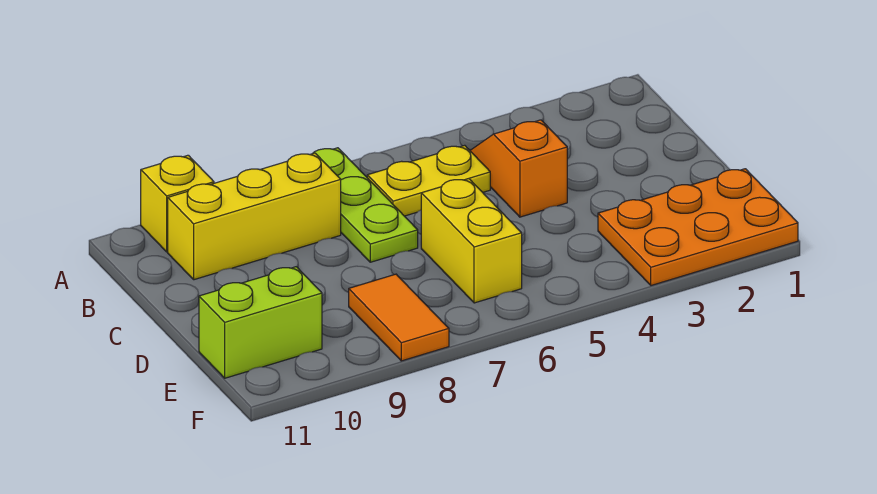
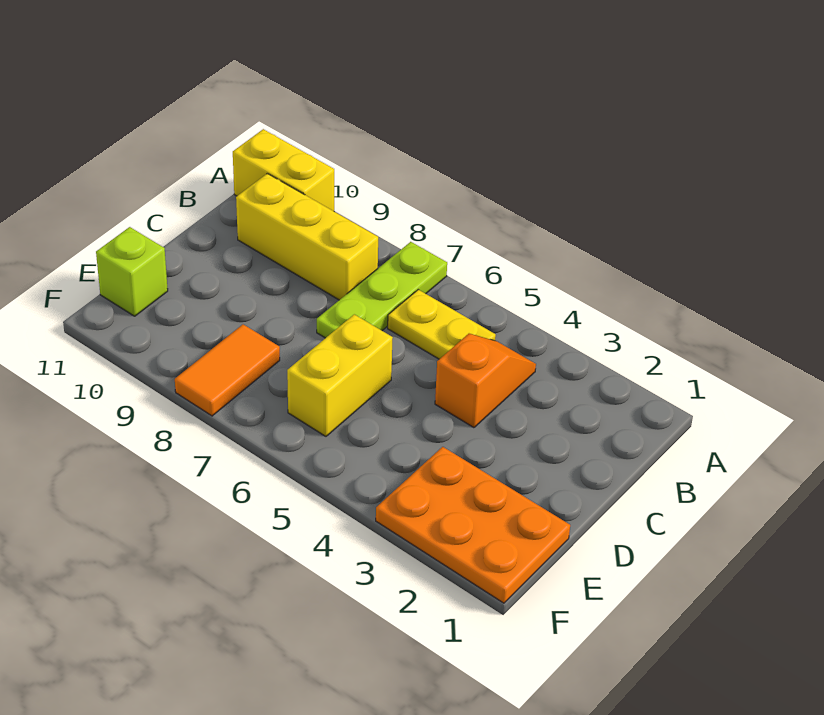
yellow brick A10 level 1 -> yellow brick A10:A11 level 1
lime brick E10:E11 level 1 -> lime brick E11 level 1

